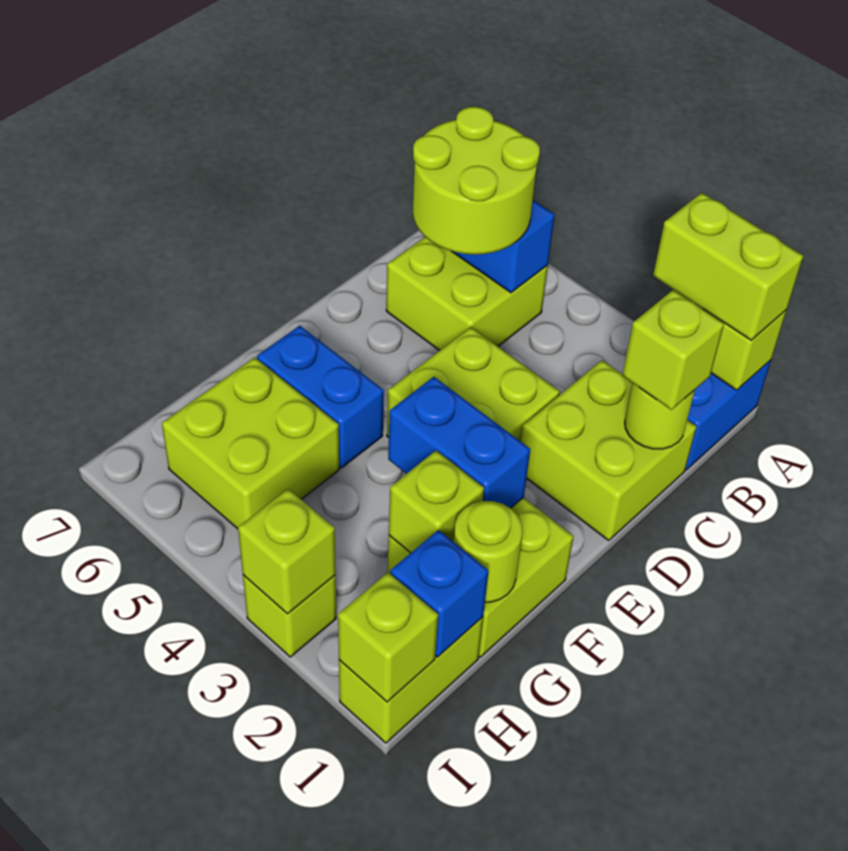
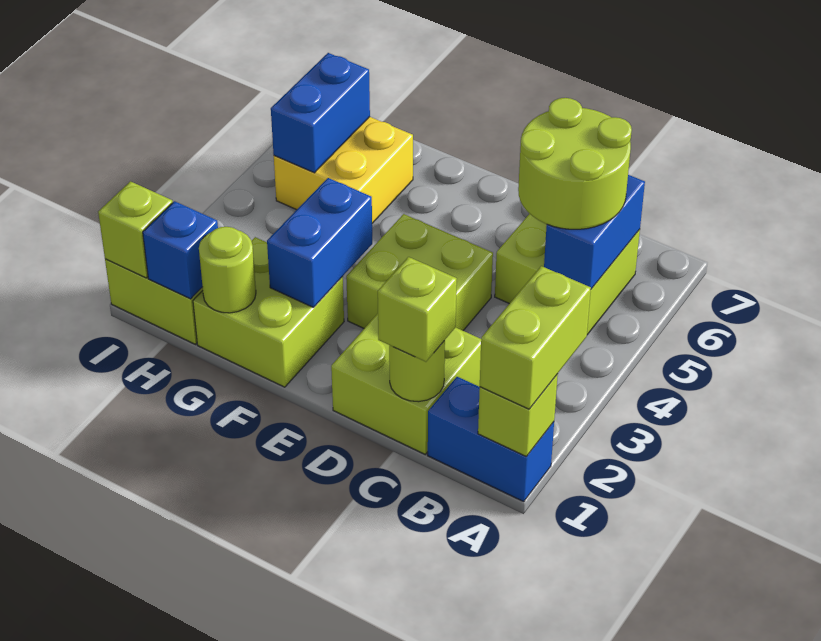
blue brick F5:F6 level 1 -> blue brick H5:H6 level 2
lime brick G2 level 2 -> none
lime brick G5:H6 level 1 -> yellow brick G5:H6 level 1
lime brick I3 level 1 -> none
lime brick I3 level 2 -> none

